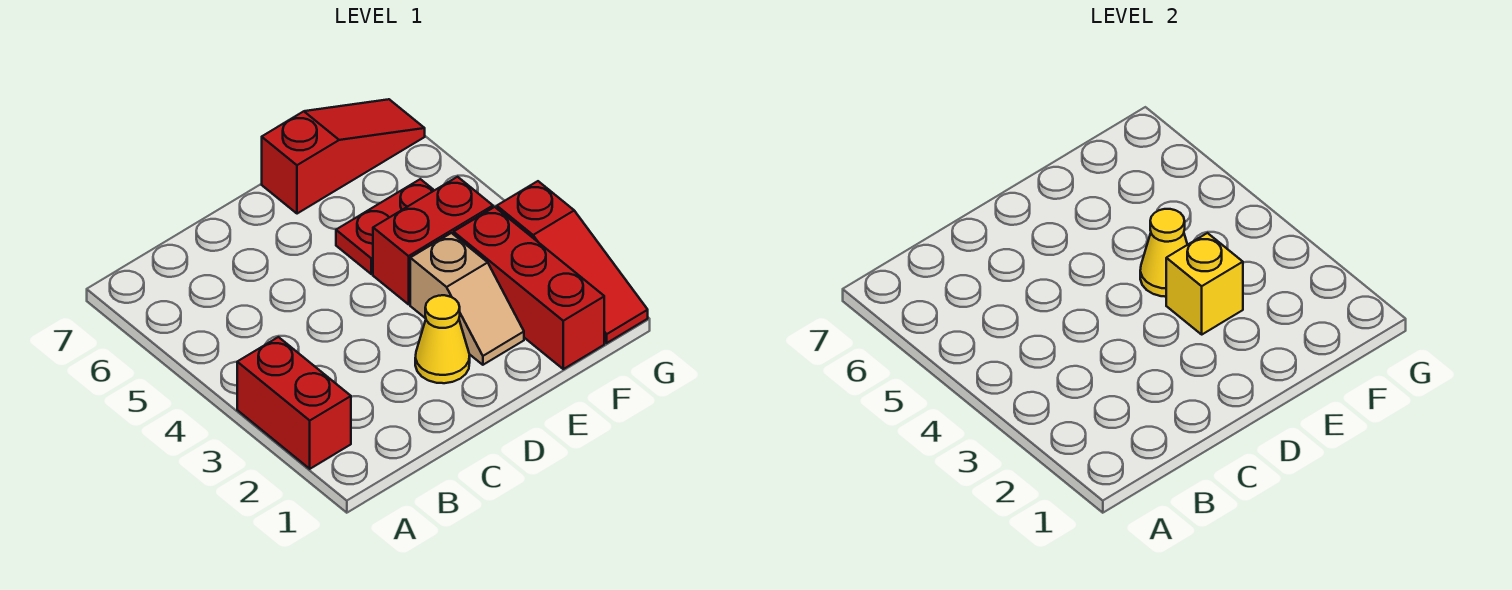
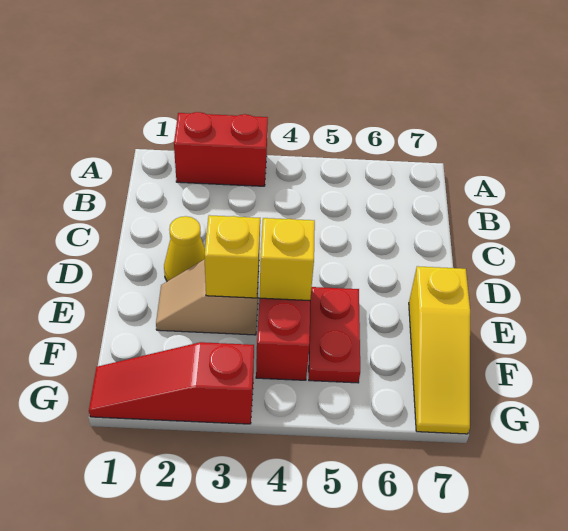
yellow cone E4 level 2 -> yellow brick E4 level 2
red slope E7:G7 level 1 top E -> yellow slope E7:G7 level 1 top E
red brick F1:F3 level 1 -> none

